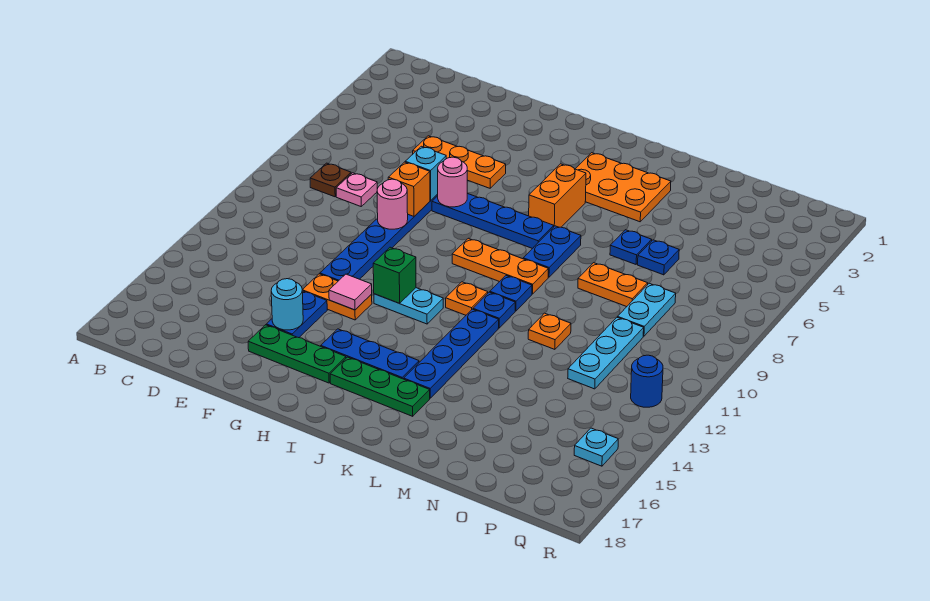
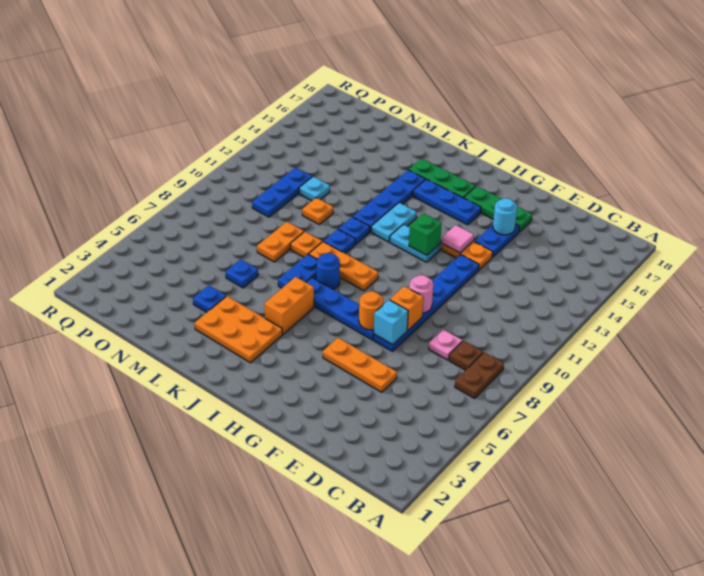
none -> brown plate B7:B8 level 1
pink round brick G7 level 2 -> orange round brick G7 level 2
orange plate J11 level 1 -> orange plate L9 level 1
orange plate M8:N8 level 1 -> orange plate M8:M9 level 1
blue plate N6 level 1 -> blue plate M4 level 1
cyan plate O8:O9 level 1 -> cyan plate J12:J13 level 1
cyan plate O10:O12 level 1 -> blue plate O10:O12 level 1
blue round brick Q12 level 1 -> blue round brick J8 level 1
cyan plate Q15 level 1 -> cyan plate N12 level 1

